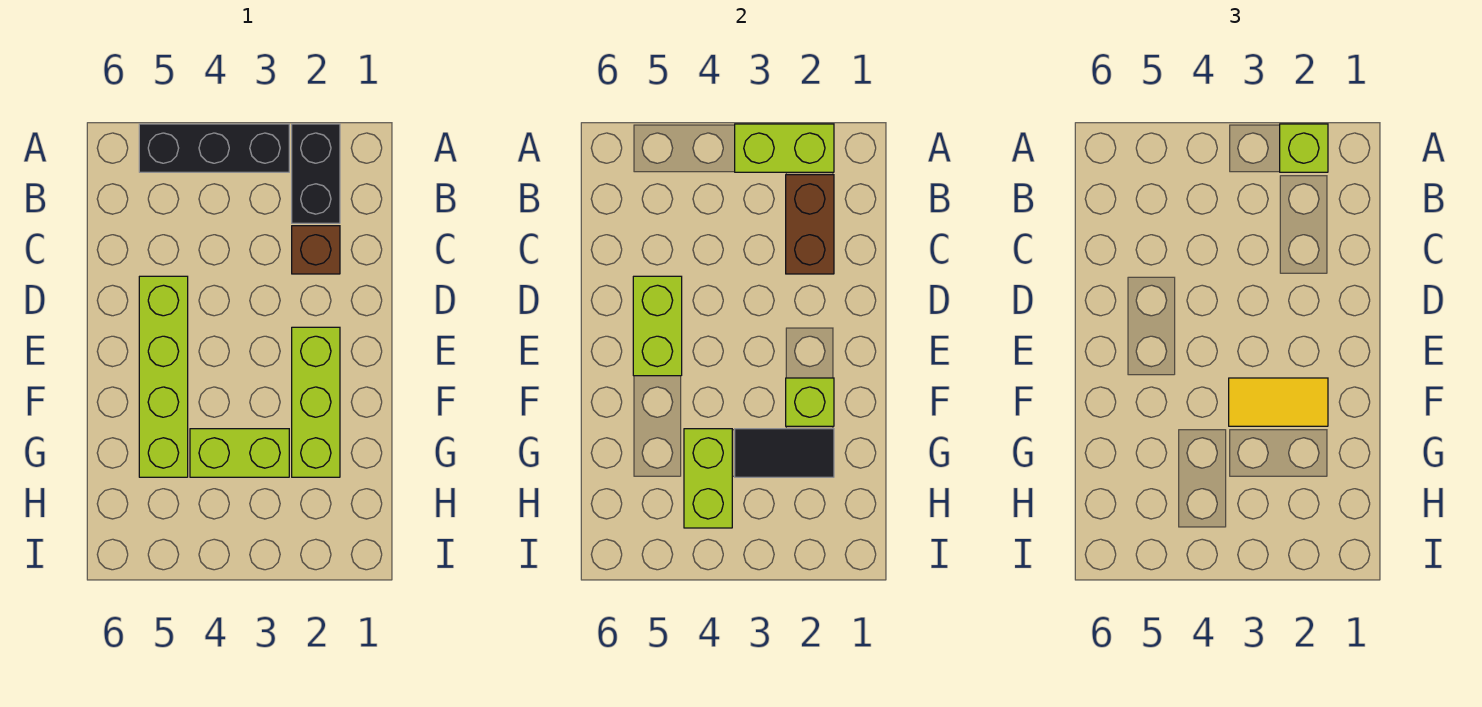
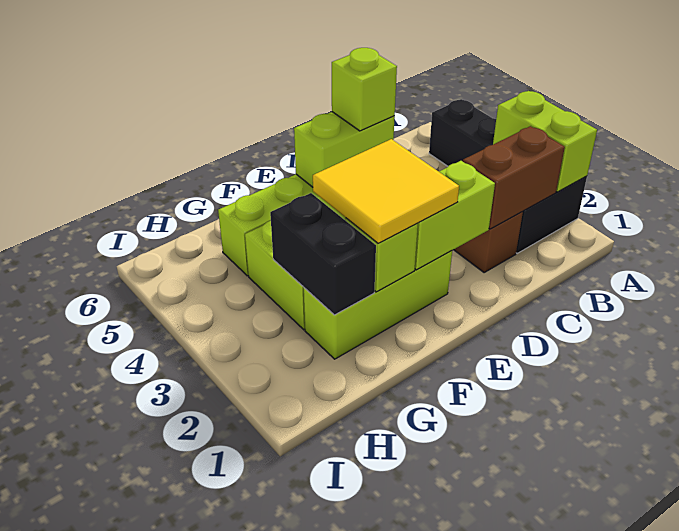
lime brick A2 level 3 -> lime brick D5 level 3
yellow tile F2:F3 level 3 -> yellow tile E2:F3 level 3
black tile G2:G3 level 2 -> black brick G2:G3 level 2
lime brick G4:H4 level 2 -> lime brick D2:E2 level 2

